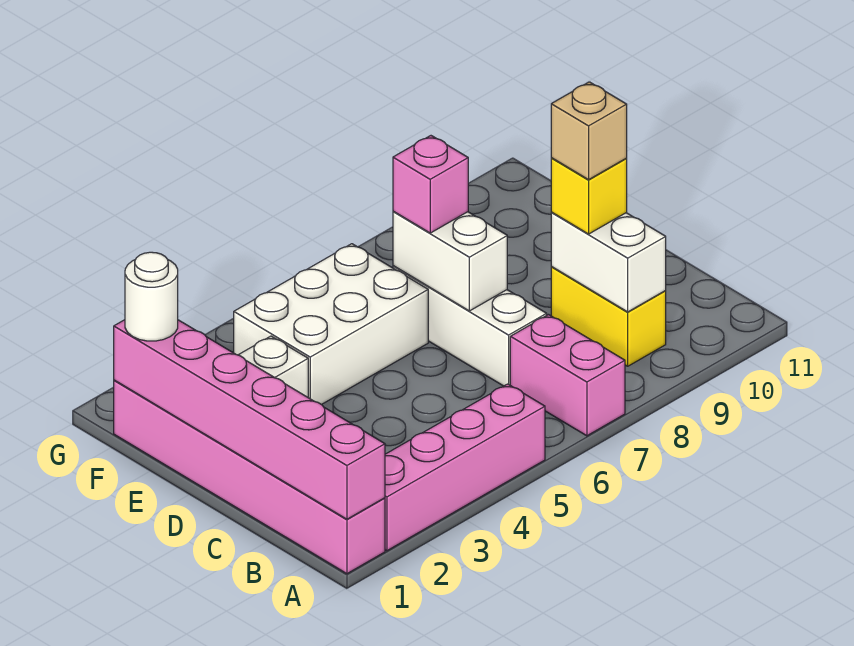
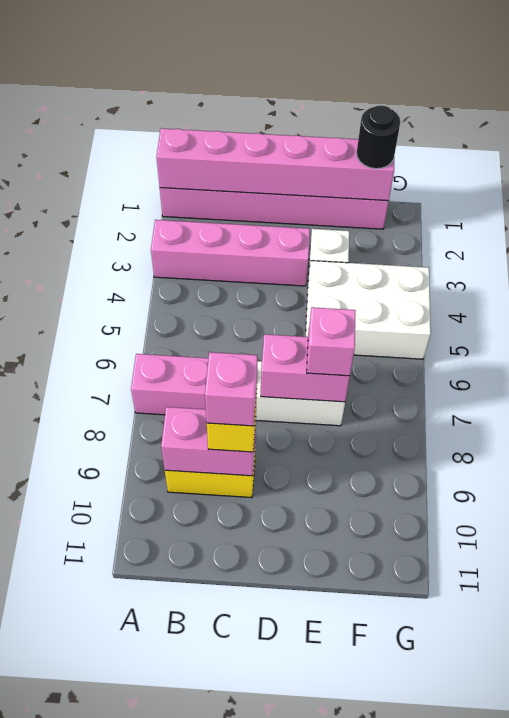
pink brick A2:A5 level 1 -> pink brick A3:D3 level 1
white brick B9:C9 level 2 -> pink brick B9:C9 level 2
tan brick C9 level 4 -> pink brick C9 level 4
white brick D7:E7 level 2 -> pink brick D7:E7 level 2
white brick E4:F6 level 1 -> white brick E4:G5 level 1
white round brick F1 level 3 -> black round brick F1 level 3

